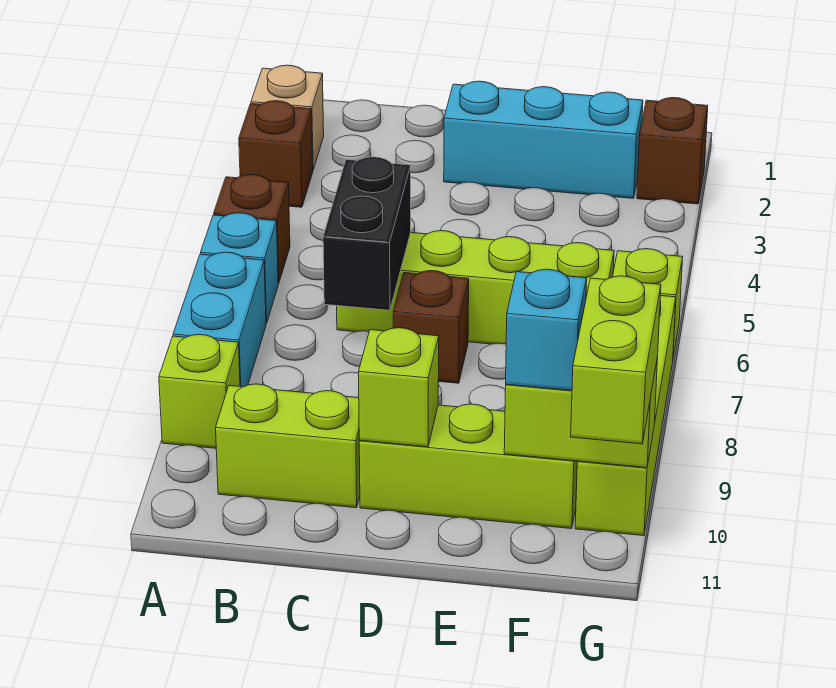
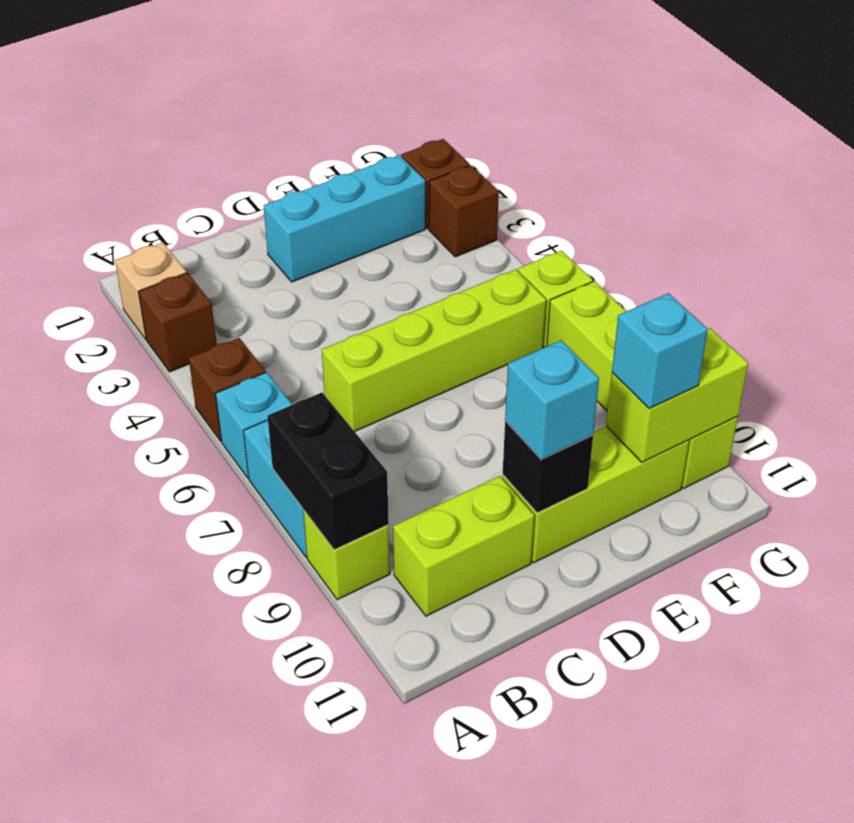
black brick C6:C7 level 2 -> black brick A8:A9 level 2
brown brick D7 level 1 -> brown brick G3 level 1
lime brick D10 level 2 -> black brick D10 level 2
none -> cyan brick D10 level 3
lime brick G10:G11 level 3 -> none

